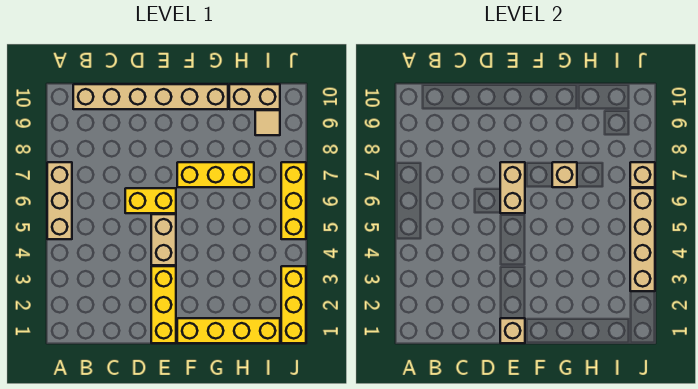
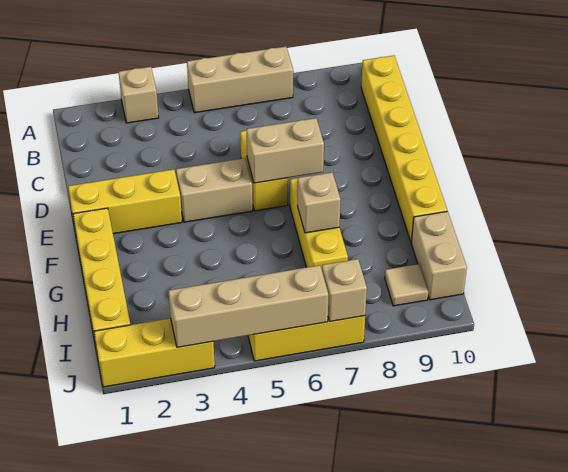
tan brick B10:G10 level 1 -> yellow brick B10:G10 level 1
tan brick E1 level 2 -> tan brick A3 level 1

